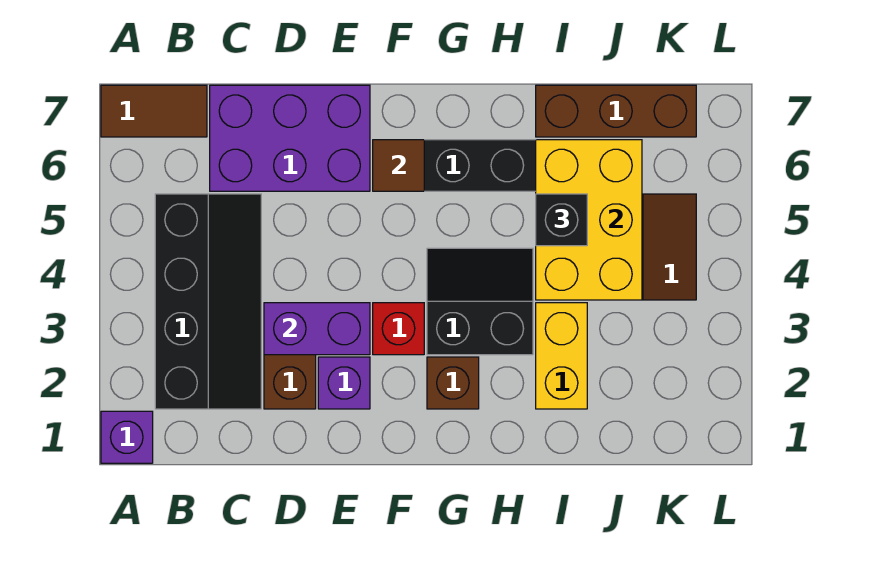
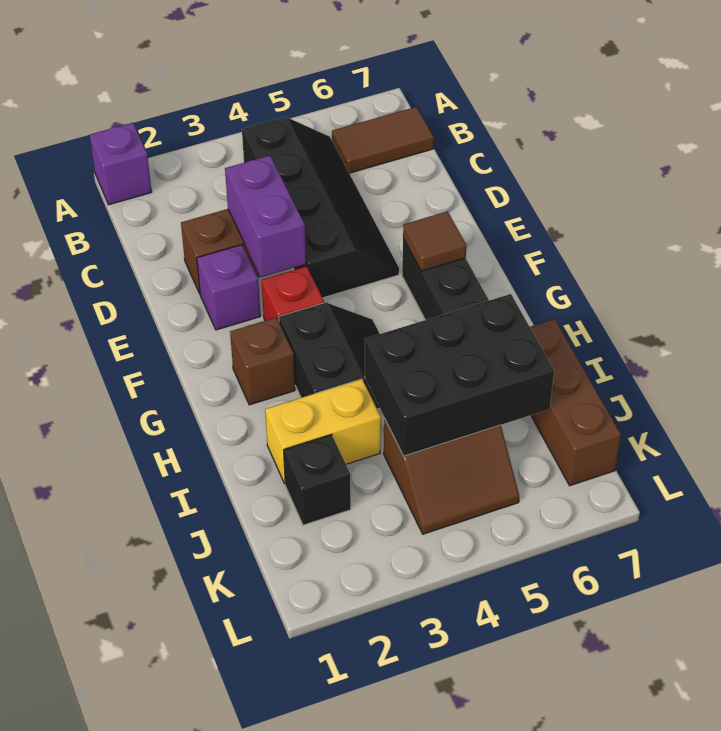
brown tile A7:B7 level 1 -> brown tile B6:B7 level 1
black slope B2:C5 level 1 top B -> black slope B4:E5 level 1 top 4
purple brick C6:E7 level 1 -> none
yellow brick I4:J6 level 2 -> black brick I4:J6 level 2
black brick I5 level 3 -> black brick J2 level 1

